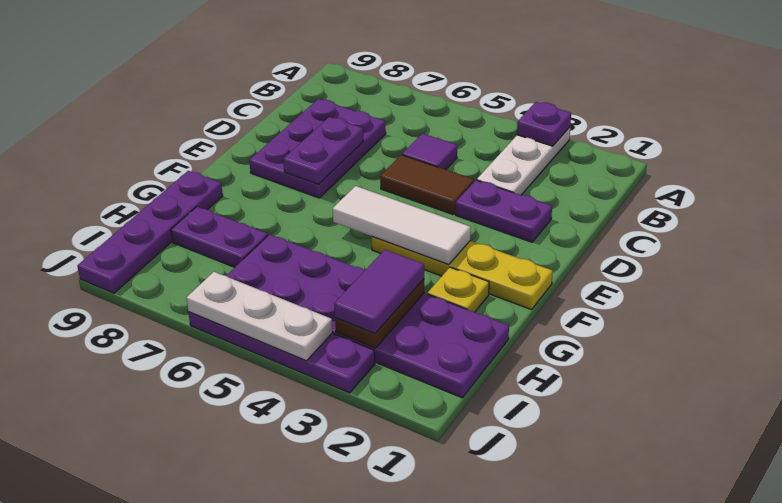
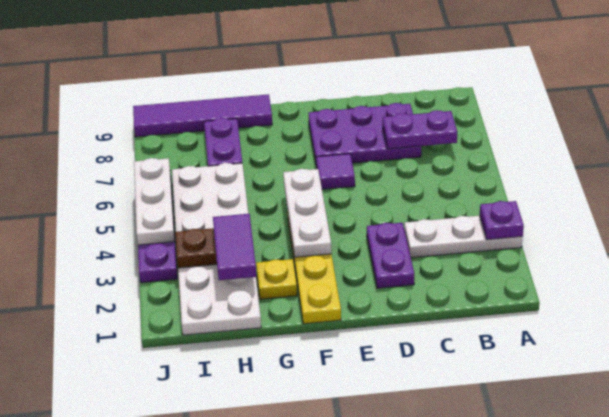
purple tile C5 level 1 -> purple tile E6 level 1
brown tile D4:D5 level 1 -> none
purple plate D7:E7 level 2 -> purple plate B7:C7 level 2
white tile F3:F5 level 2 -> white plate F3:F5 level 2
purple plate G9:J9 level 1 -> purple tile G9:J9 level 1
purple plate H1:I6 level 1 -> white plate H1:I6 level 1
purple tile H3:I3 level 3 -> purple tile H2:H3 level 3

